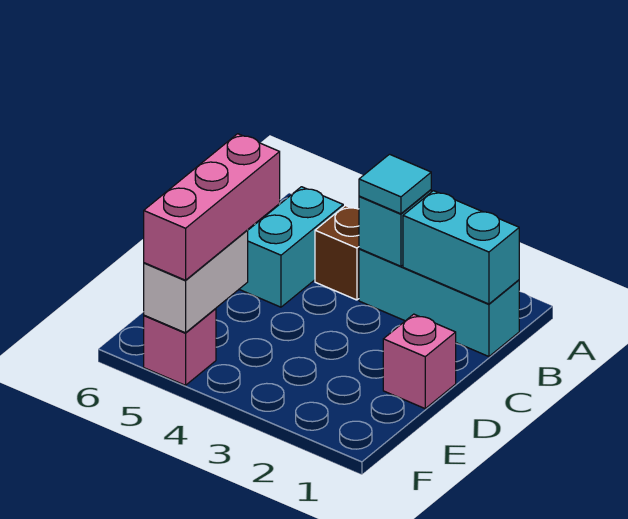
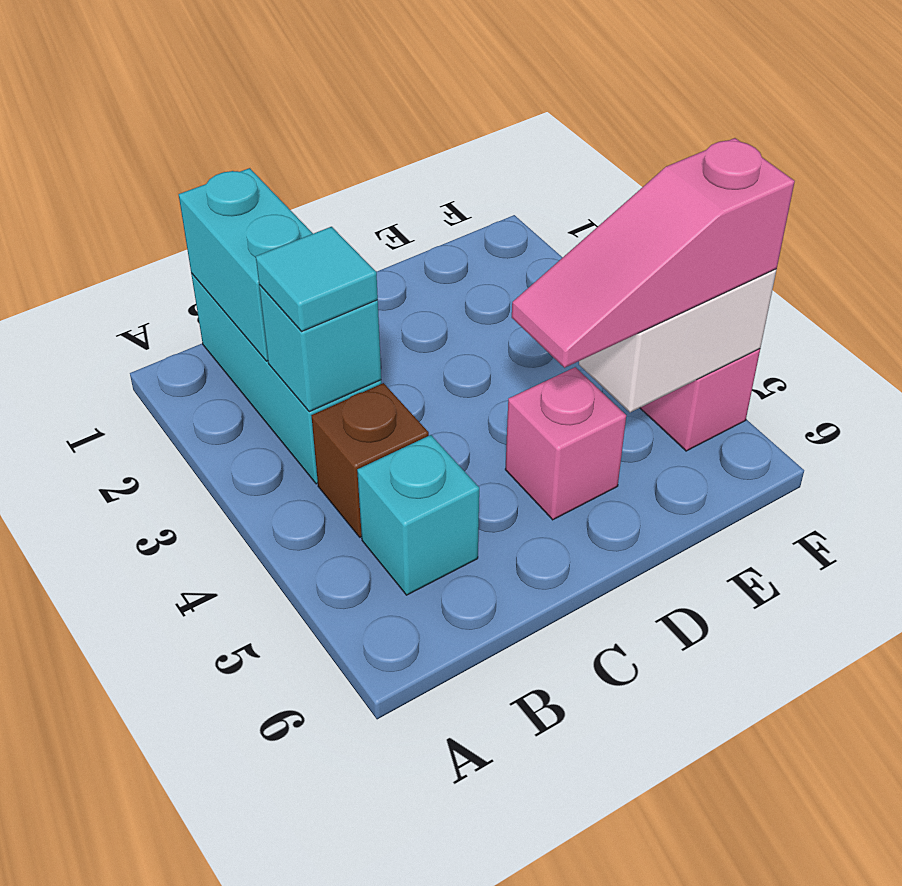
cyan brick B5:C5 level 1 -> cyan brick B5 level 1
pink brick D1 level 1 -> pink brick D5 level 1
pink brick D5:F5 level 3 -> pink slope D5:F5 level 3 top F

